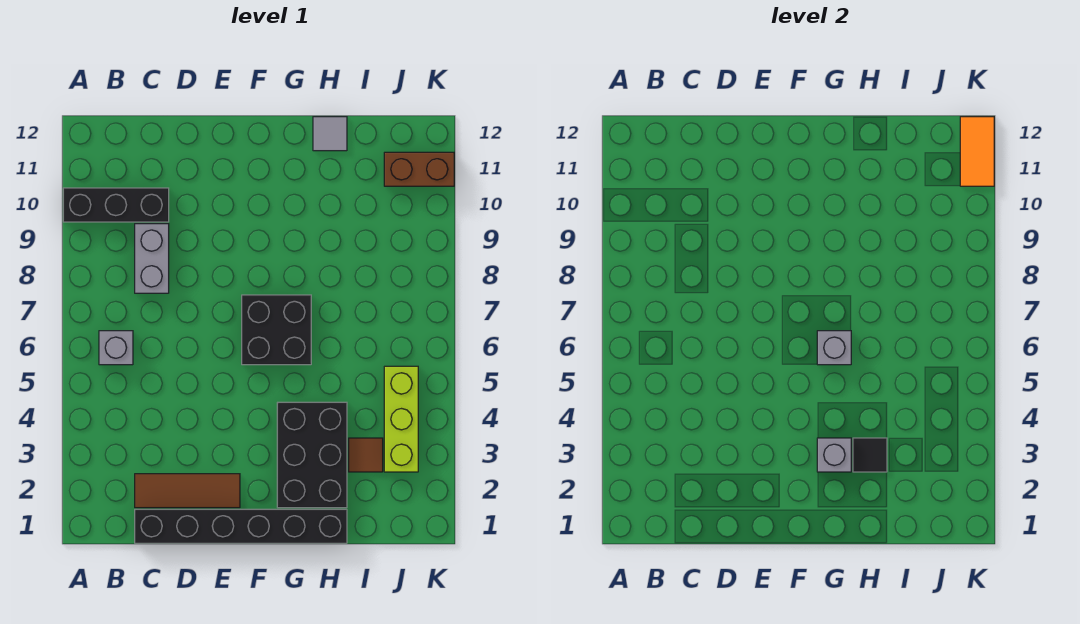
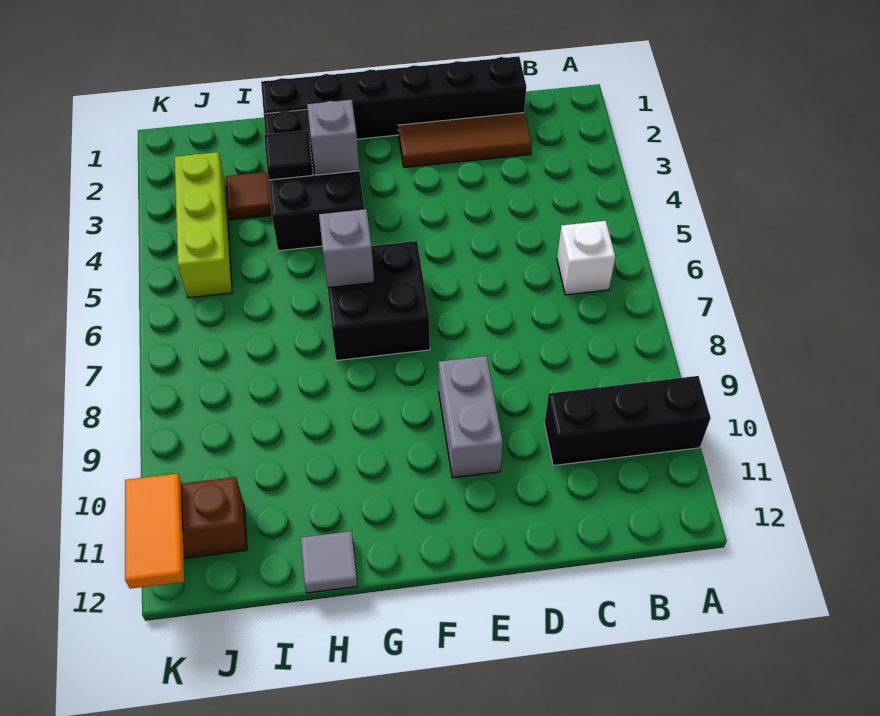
grey brick B6 level 1 -> white brick B6 level 1
grey brick C8:C9 level 1 -> grey brick E9:E10 level 1

